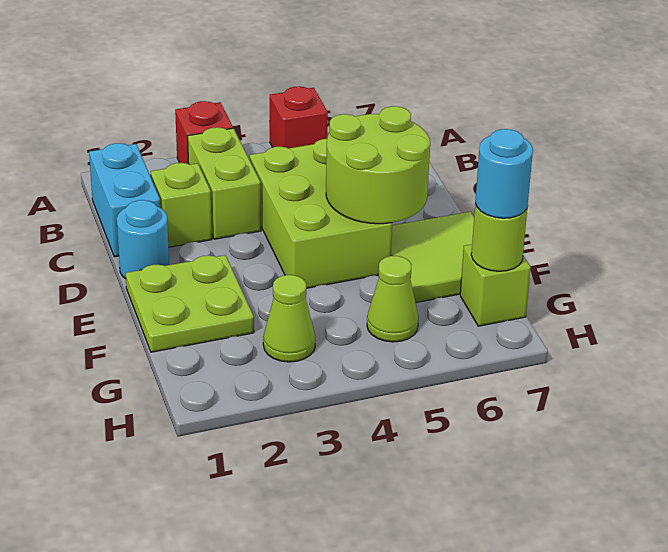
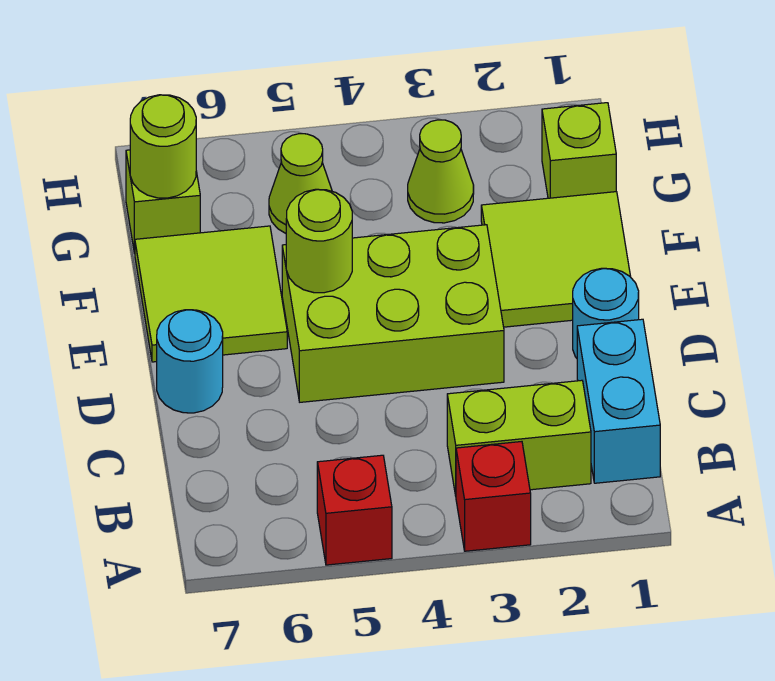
lime brick B3:C3 level 1 -> lime brick B2:B3 level 1
lime brick C2 level 1 -> lime brick G1 level 1
lime brick C4:E5 level 1 -> lime brick D3:E5 level 1
lime round brick D5:E6 level 2 -> lime round brick E5 level 2
lime plate E1:F2 level 1 -> lime tile E1:F2 level 1
cyan round brick G7 level 3 -> cyan round brick D7 level 1

